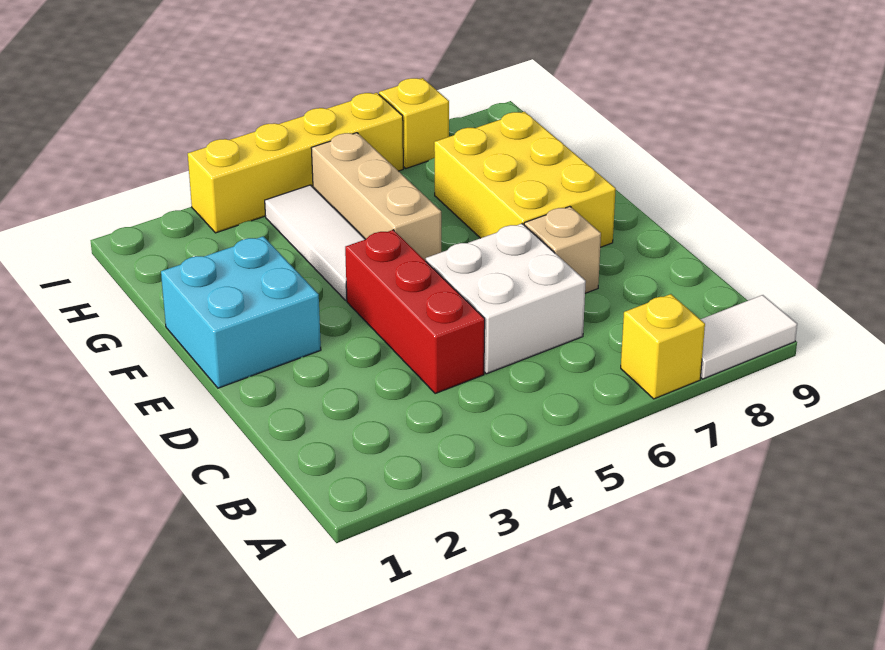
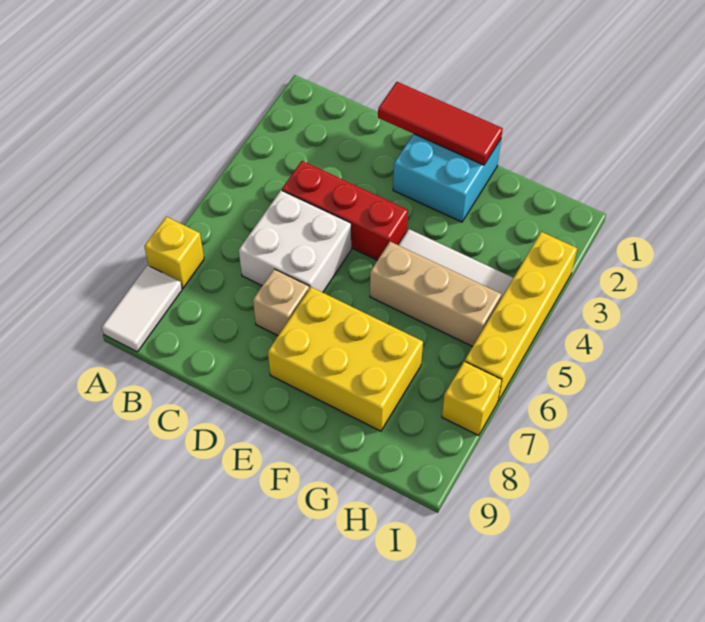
none -> red tile D1:F1 level 2

